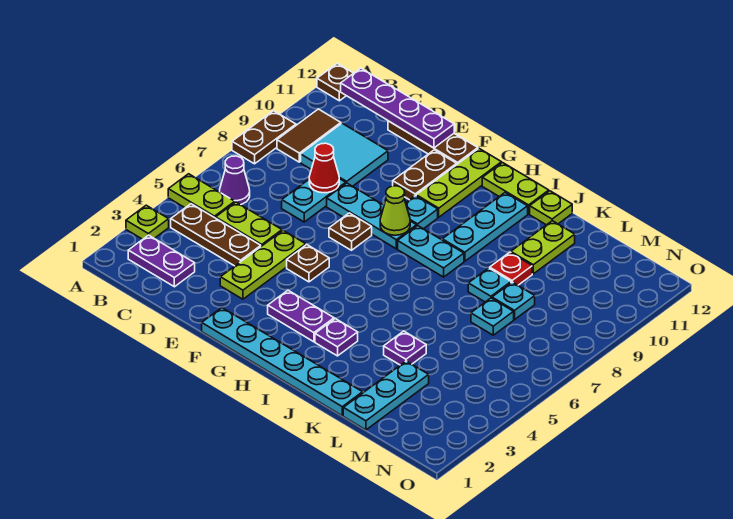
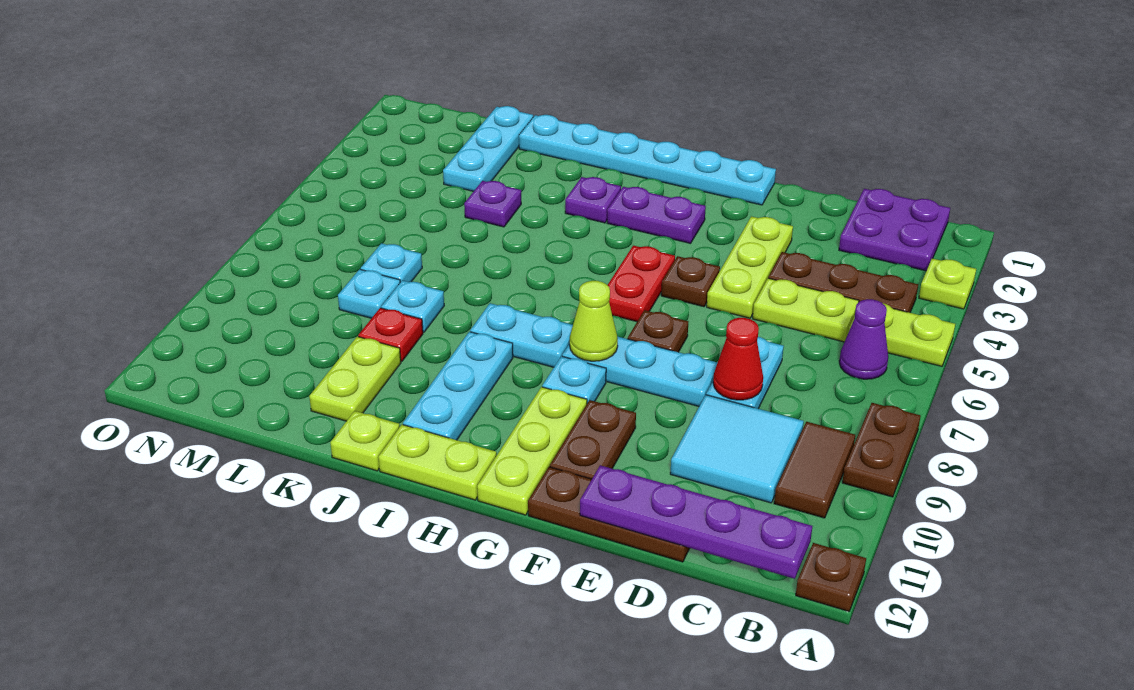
purple plate B2:C2 level 1 -> purple plate B1:C2 level 1
none -> red plate G5:G6 level 1

